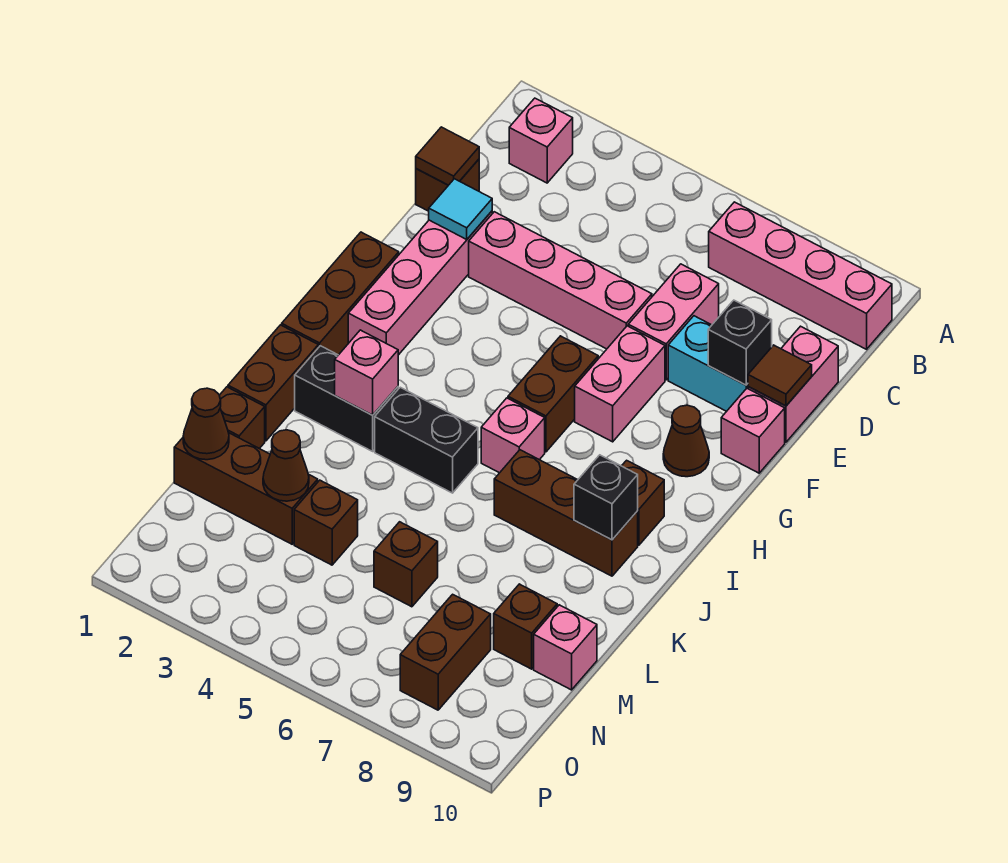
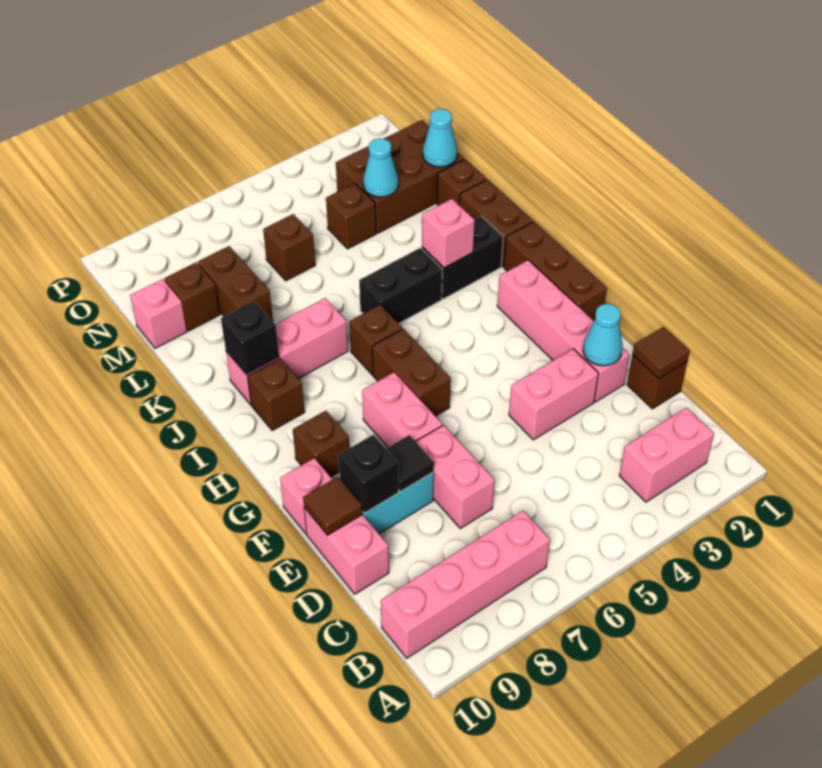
pink brick B2 level 1 -> pink brick B2:B3 level 1
cyan tile E2 level 2 -> cyan cone E2 level 2
pink brick E3:E6 level 1 -> pink brick E3:E4 level 1
none -> black tile E8 level 2
brown cone G9 level 1 -> brown brick G9 level 1
pink brick I6 level 1 -> brown brick I6 level 1
brown brick J7:J9 level 1 -> pink brick J7:J9 level 1
brown brick M1:M3 level 1 -> brown brick M1:N3 level 1
brown cone M1 level 2 -> cyan cone M1 level 2
brown cone M3 level 2 -> cyan cone M3 level 2
brown brick N8:O8 level 1 -> brown brick L8:M8 level 1

